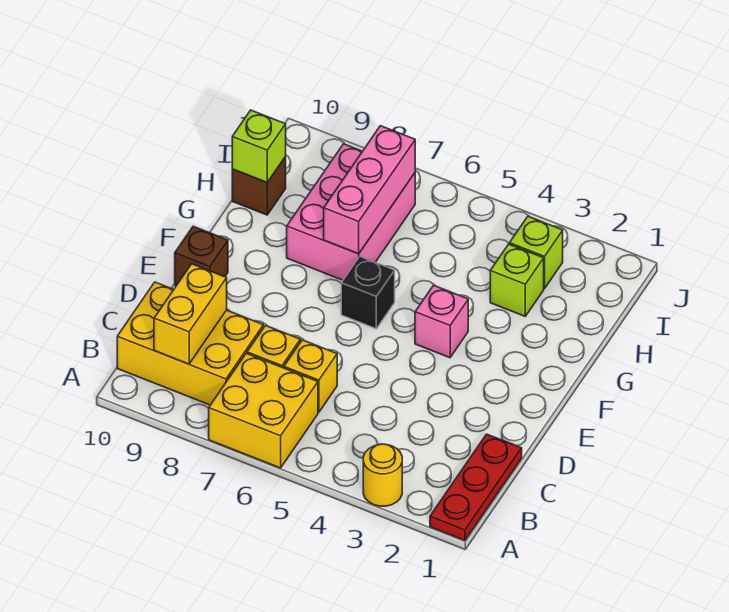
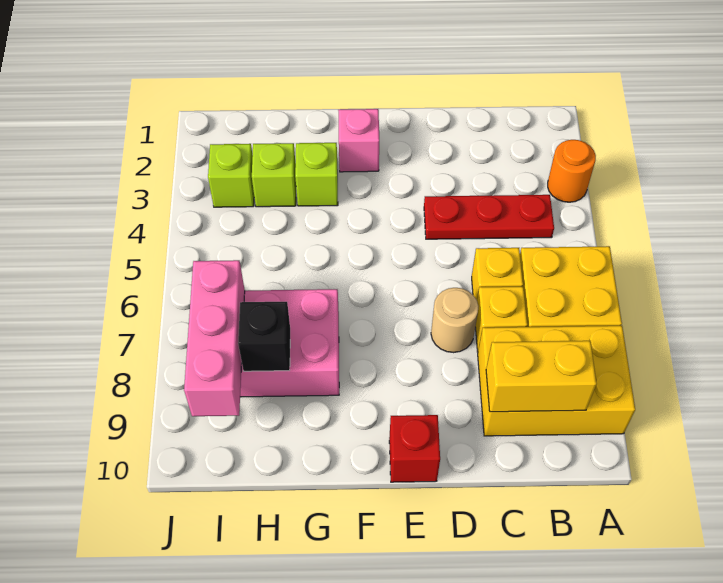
red plate A1:C1 level 1 -> red plate B4:D4 level 1
yellow round brick A3 level 1 -> orange round brick A3 level 1
yellow brick B8:C10 level 1 -> yellow brick A8:C9 level 1
none -> tan round brick D7 level 1
brown brick E10 level 1 -> red brick E10 level 1
pink brick F4 level 1 -> pink brick F2 level 1
black brick F6 level 1 -> black brick H8 level 2
pink brick G7:I7 level 2 -> pink brick I7:I9 level 2
brown brick H10 level 1 -> none
lime brick H10 level 2 -> lime brick G3 level 1

